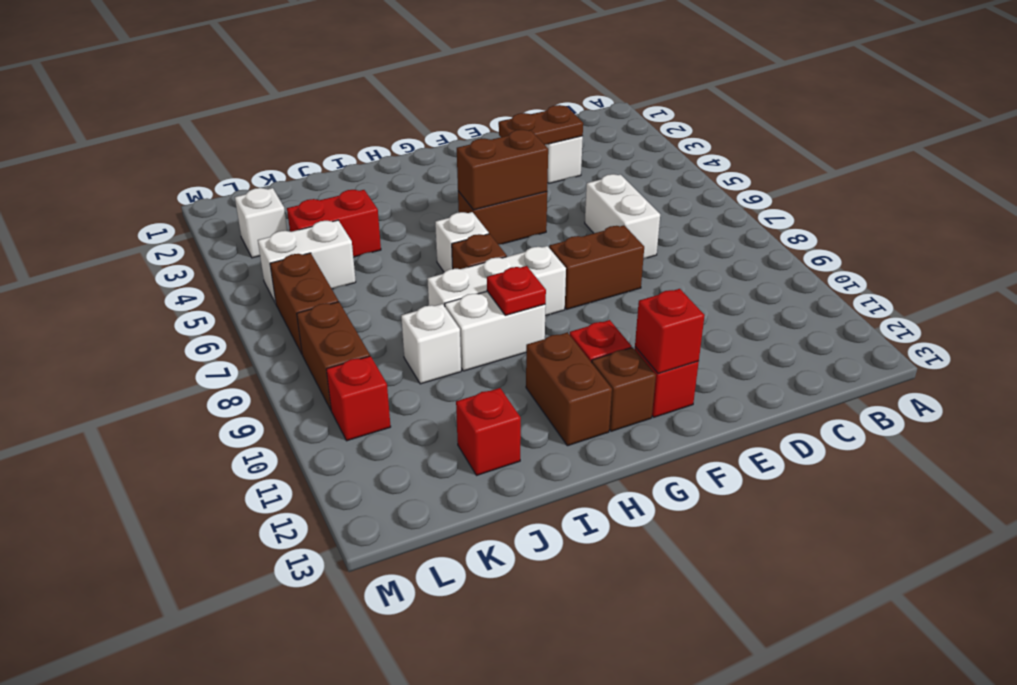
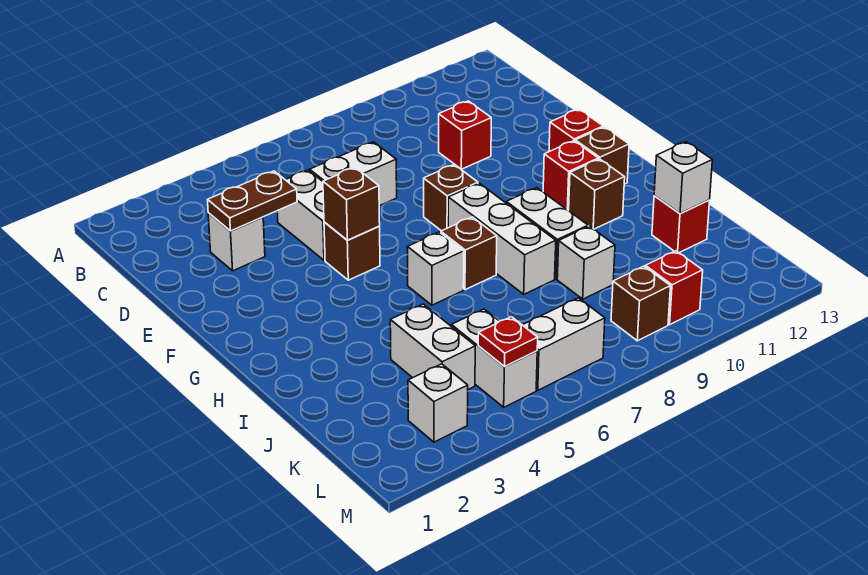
brown plate D3:E3 level 2 -> brown plate D3:D4 level 2
none -> white brick D5:E5 level 1
brown brick E8:F8 level 1 -> brown brick F8 level 1
brown brick F5:G5 level 1 -> brown brick F5 level 1
brown brick F5:G5 level 2 -> brown brick F5 level 2
red brick F12 level 2 -> red brick D10 level 1
red plate H9 level 2 -> red plate L5 level 2
brown brick H11:H12 level 1 -> brown brick H11 level 1
red brick J4:K4 level 1 -> white brick J4:K4 level 1
none -> white brick J12 level 2
brown brick L6:L7 level 1 -> white brick L6:L7 level 1
brown brick L8:L9 level 1 -> brown brick L9 level 1

